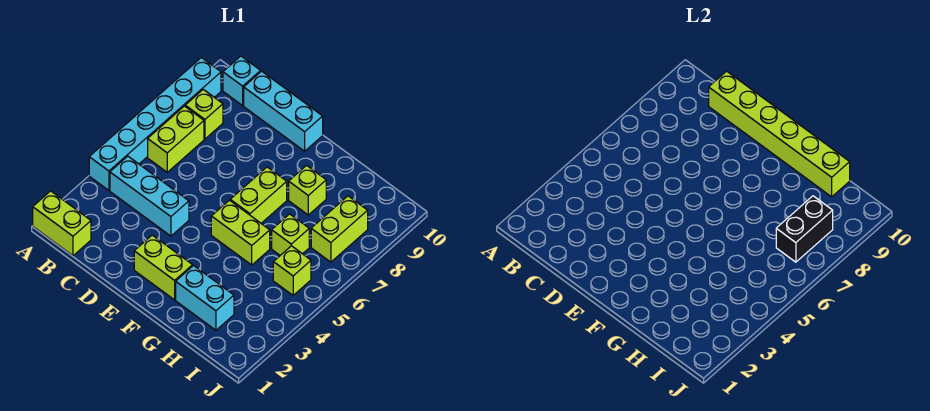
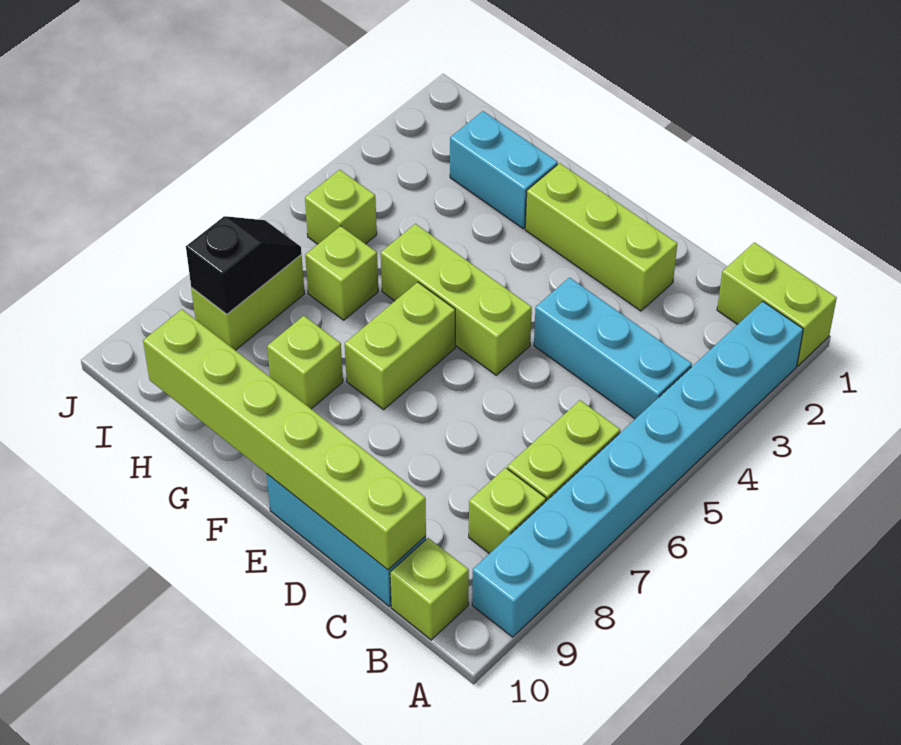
cyan brick A4:A9 level 1 -> cyan brick A2:A9 level 1
cyan brick B10 level 1 -> lime brick B10 level 1
lime brick E2:F2 level 1 -> lime brick D2:F2 level 1
lime brick F5:G5 level 1 -> lime brick E5:G5 level 1
black brick I7:I8 level 2 -> black slope I7:I8 level 2 top 8

